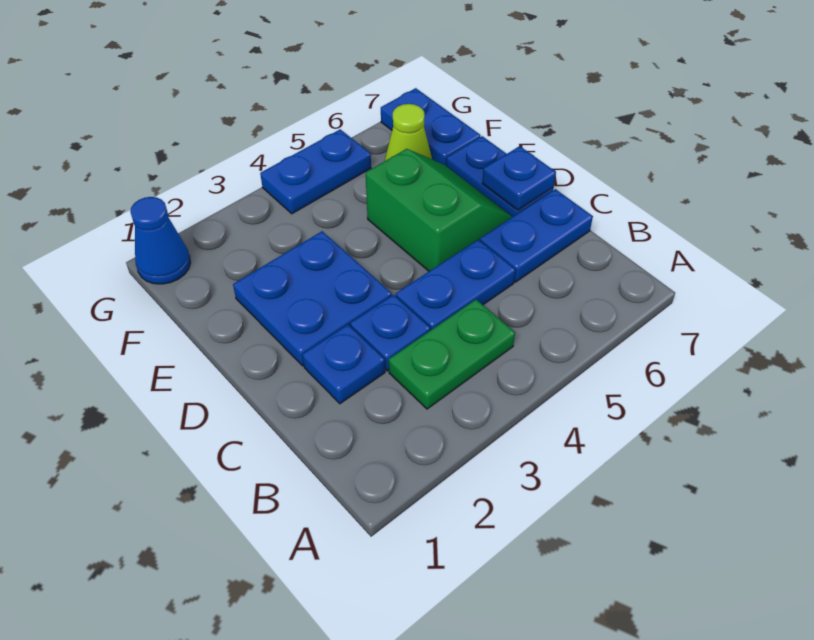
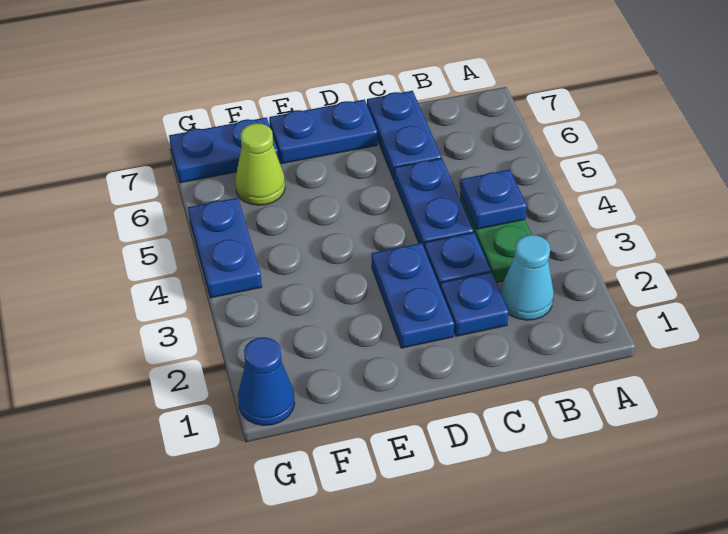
none -> cyan cone B2 level 1
blue plate D2:E3 level 1 -> blue plate D2:D3 level 1
green slope D5:E6 level 1 top 5 -> none
blue plate D7 level 2 -> blue plate B4 level 2

